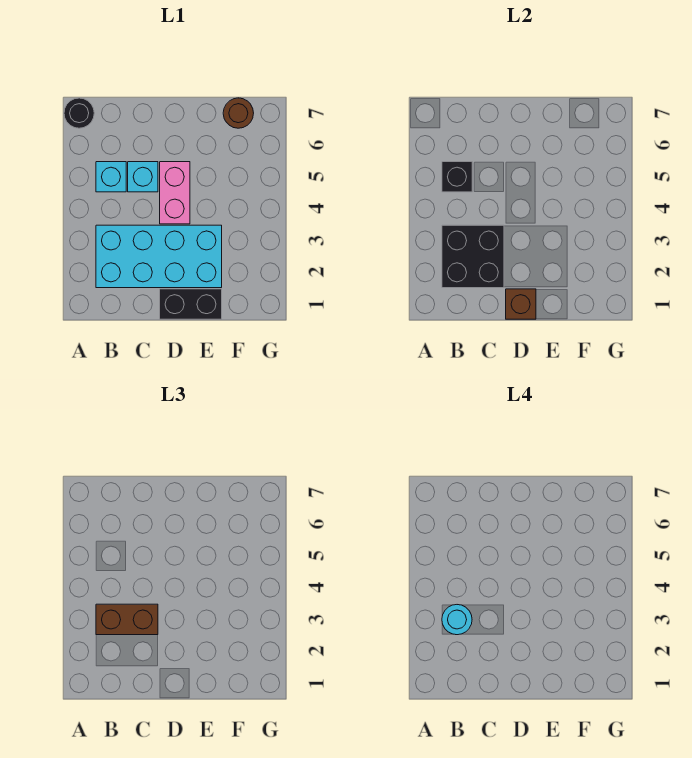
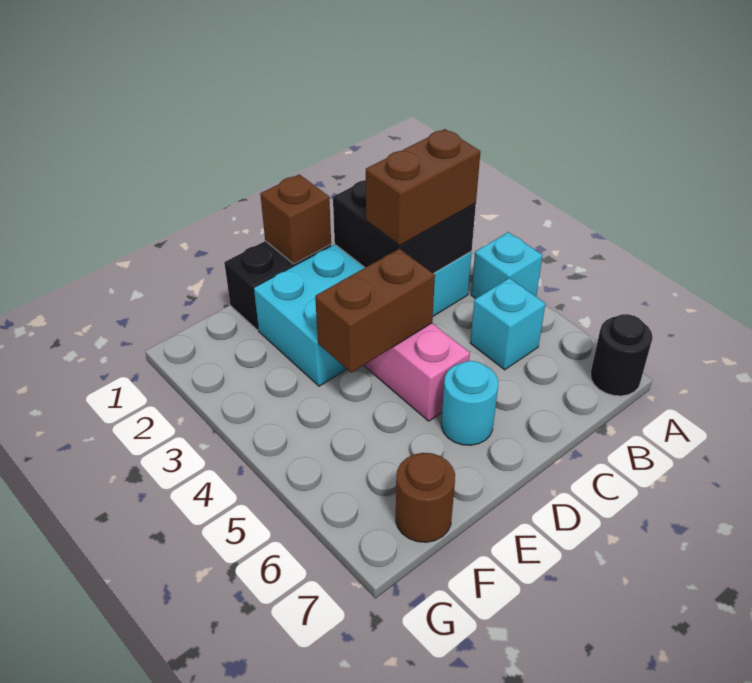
cyan round brick B3 level 4 -> cyan round brick D6 level 1
black brick B5 level 2 -> none
cyan brick C5 level 1 -> cyan brick A4 level 1
none -> brown brick D4:E4 level 2

